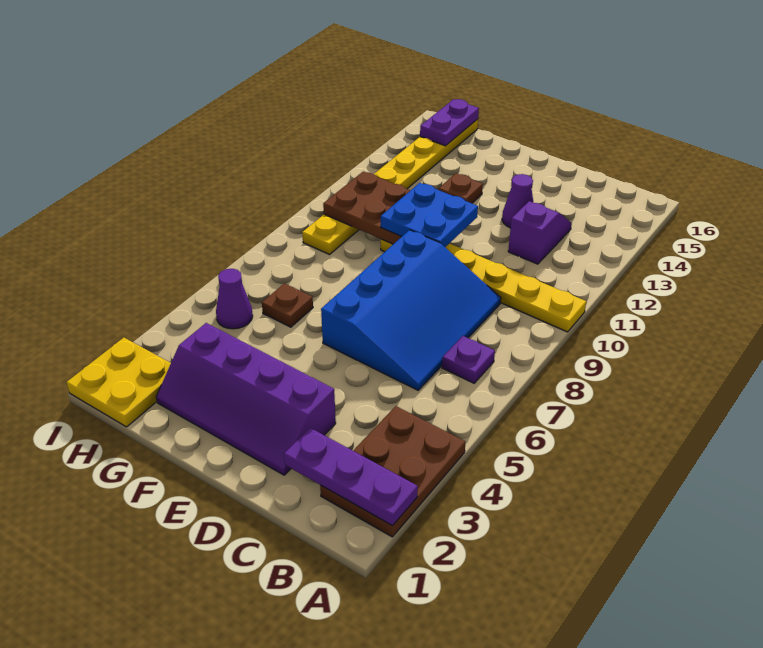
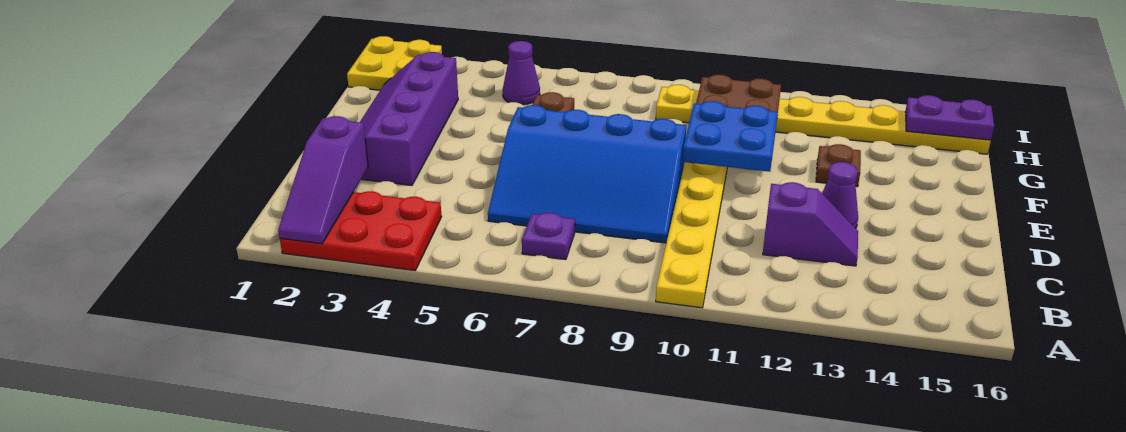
brown plate A2:B4 level 1 -> red plate A2:B4 level 1
purple plate A2:C2 level 2 -> purple slope A2:C2 level 2 top C

